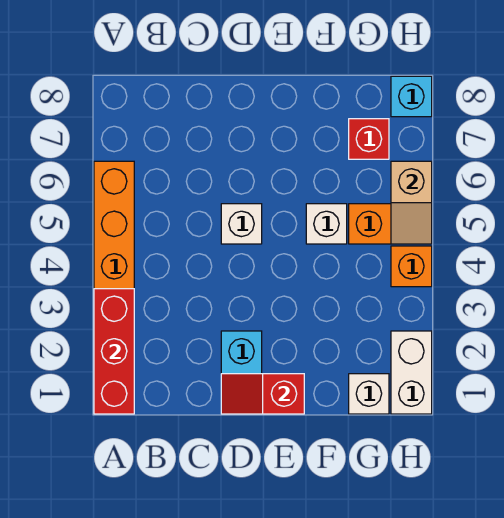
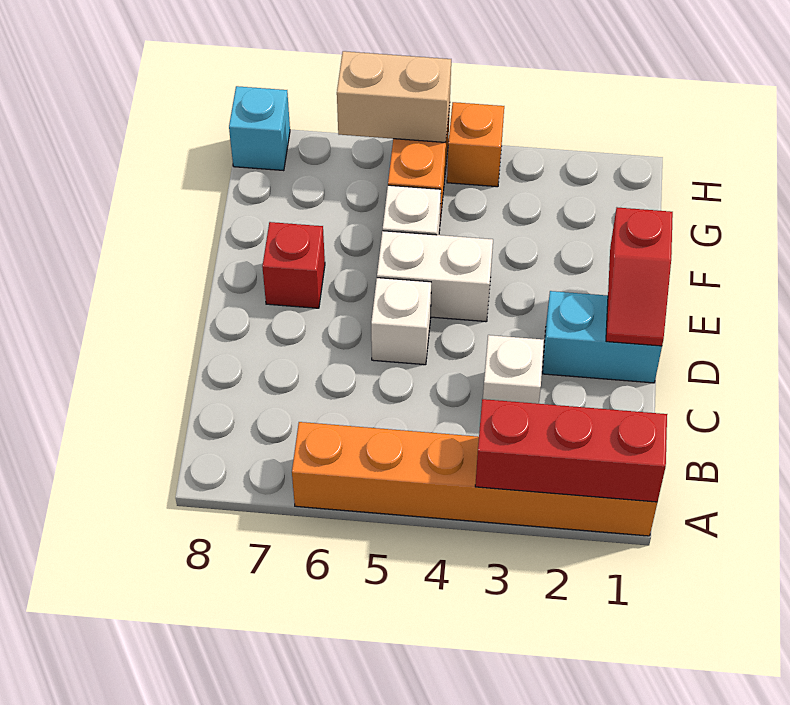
white brick G1 level 1 -> white brick C3 level 1
red brick G7 level 1 -> red brick E7 level 1
white brick H1:H2 level 1 -> white brick E4:E5 level 1
tan slope H5:H6 level 2 top 6 -> tan brick H5:H6 level 2

